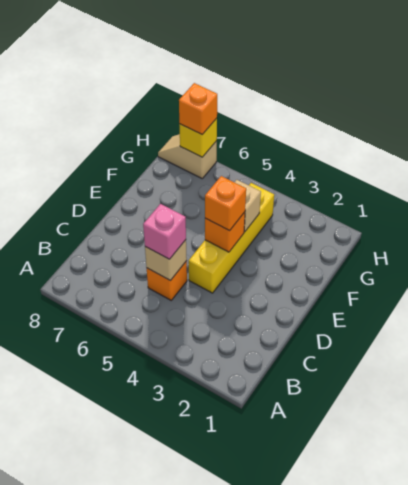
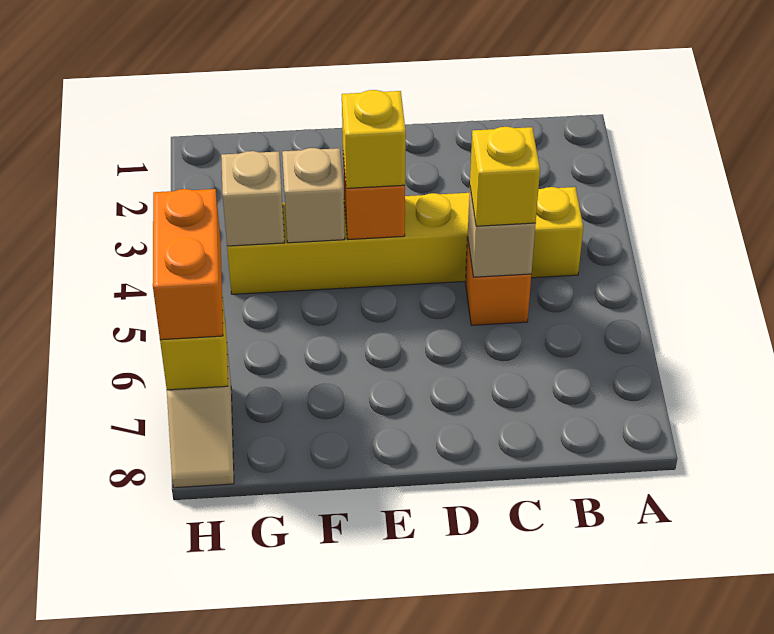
pink brick C5 level 3 -> yellow brick C5 level 3
yellow brick D4:G4 level 1 -> yellow brick B4:G4 level 1
orange brick E4 level 3 -> yellow brick E4 level 3
none -> tan brick G4 level 2
orange brick H7 level 3 -> orange brick H6:H7 level 3

